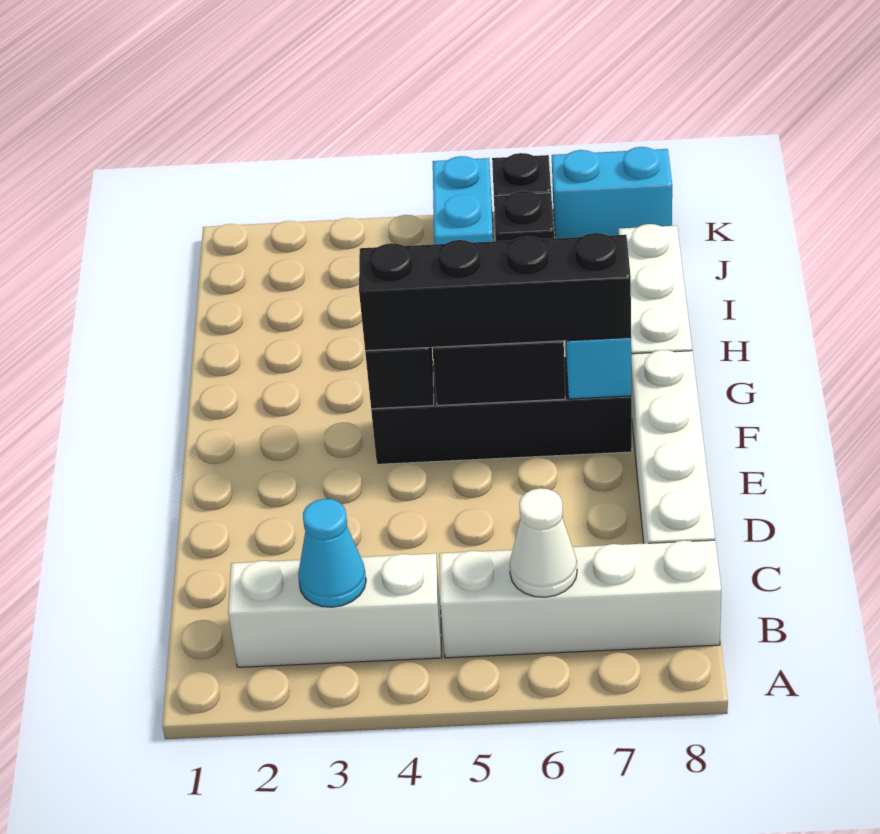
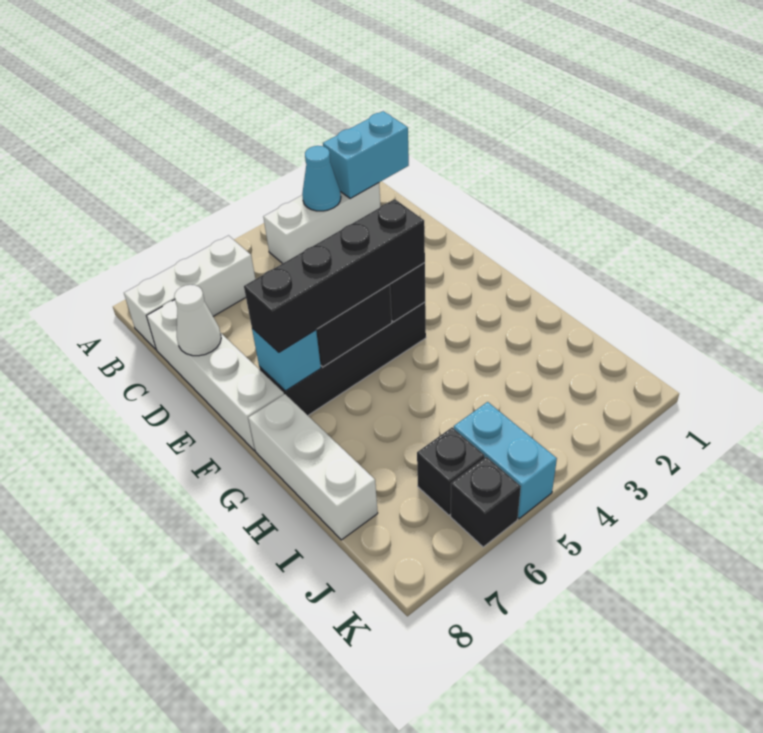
white brick B5:B8 level 1 -> white brick B6:B8 level 1
white cone B6 level 2 -> white cone D8 level 2
cyan brick K7:K8 level 1 -> cyan brick B1:B2 level 2

